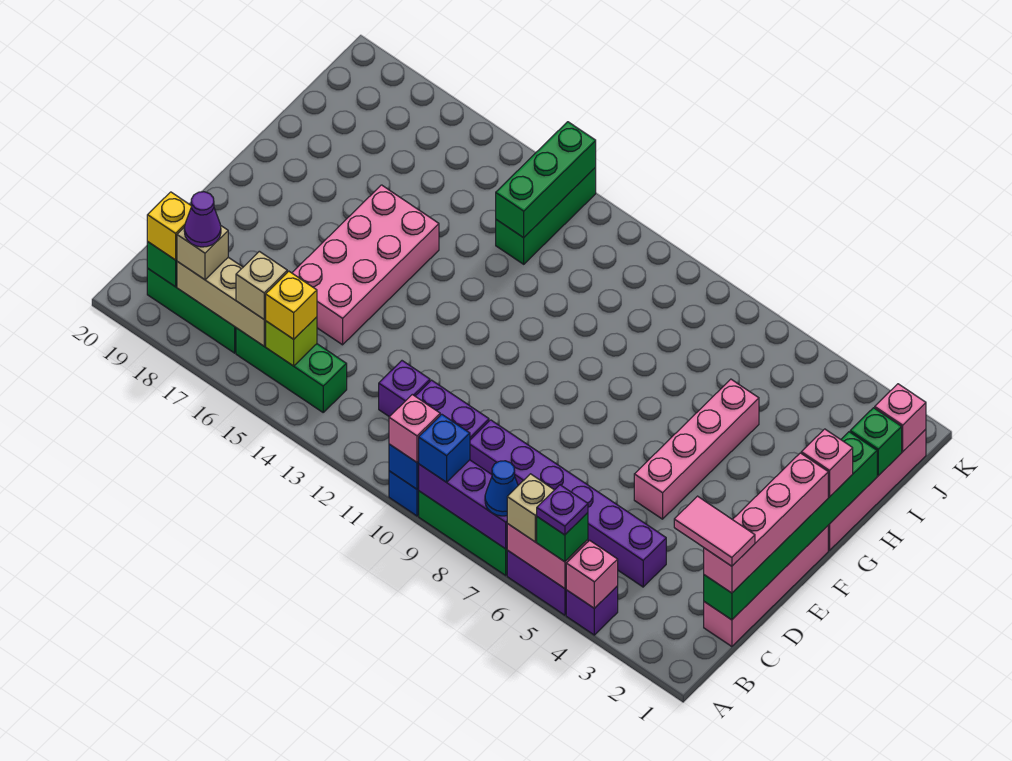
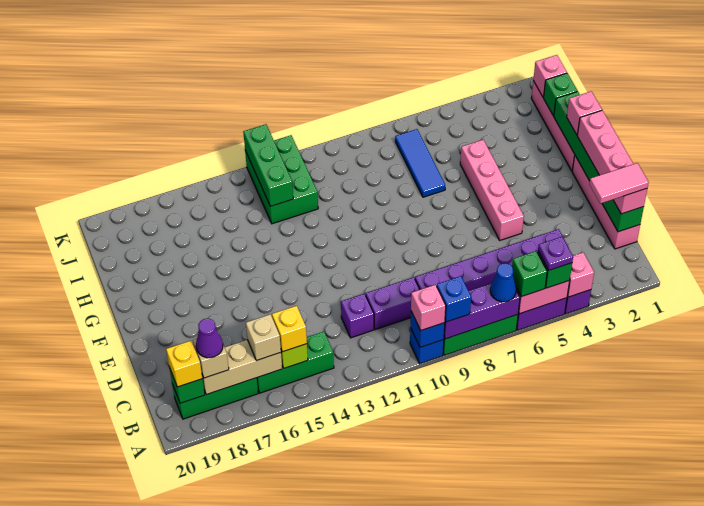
tan brick A6 level 3 -> green brick A6 level 3
pink brick D15:G16 level 1 -> none
none -> blue tile H7:J7 level 1
green brick I13:K13 level 1 -> green brick I12:K13 level 1

